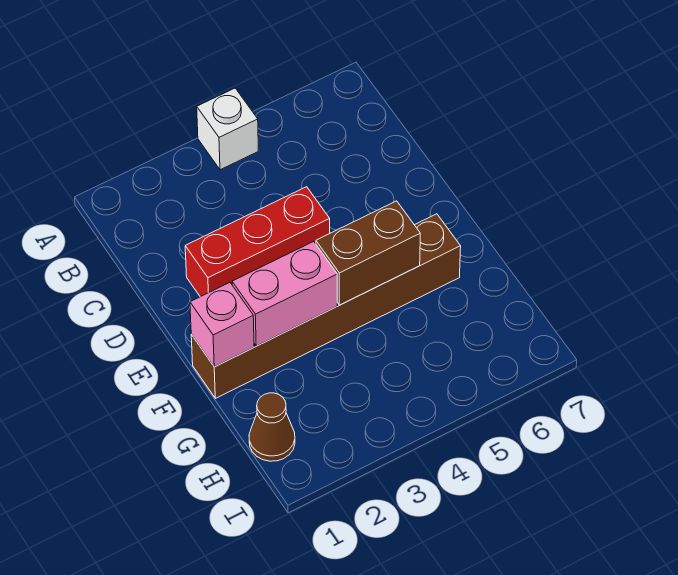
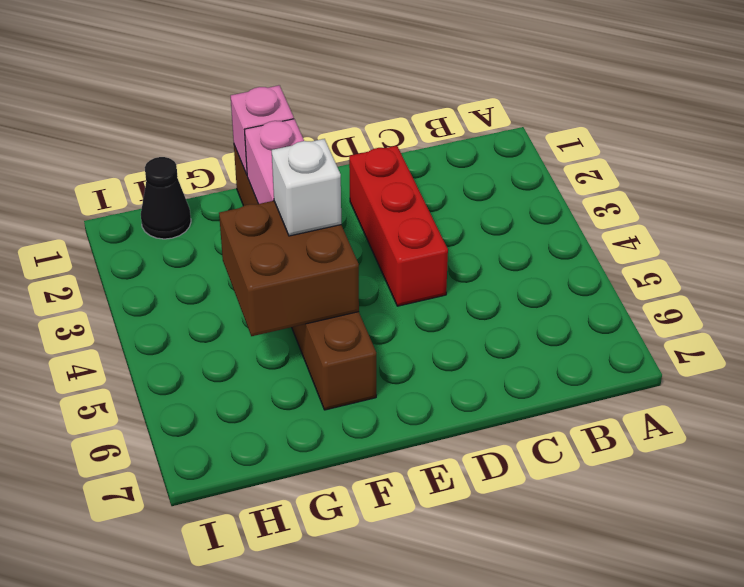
white brick A4 level 1 -> white brick F4 level 3
brown brick F4:F5 level 2 -> brown brick F4:G5 level 2
brown cone H1 level 1 -> black cone H1 level 1

